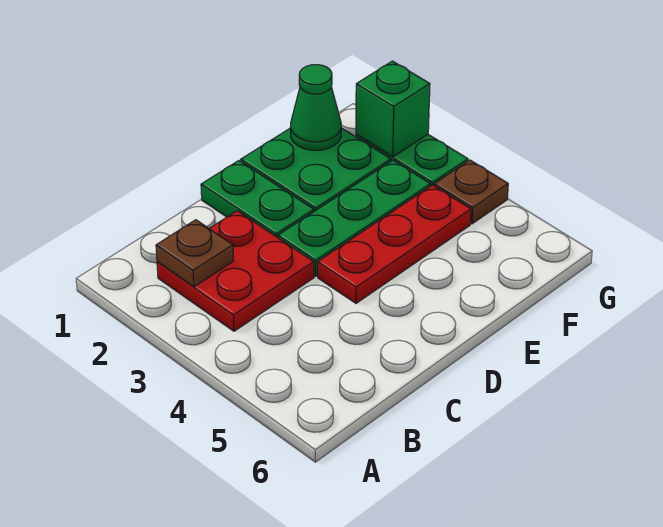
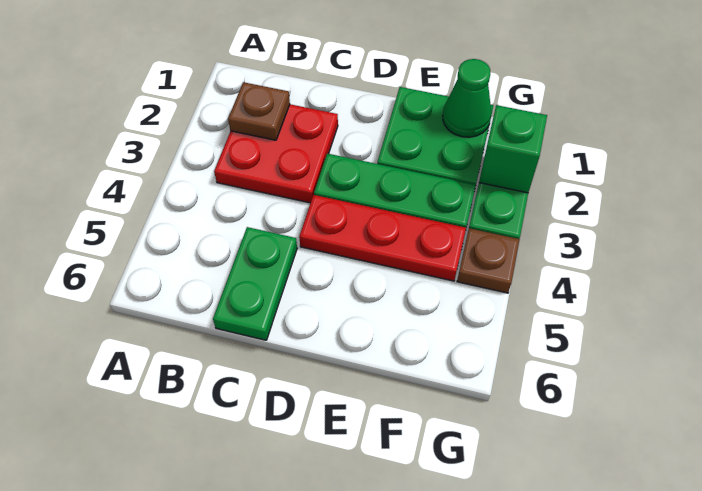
green plate D1:D2 level 1 -> green plate C5:C6 level 1

